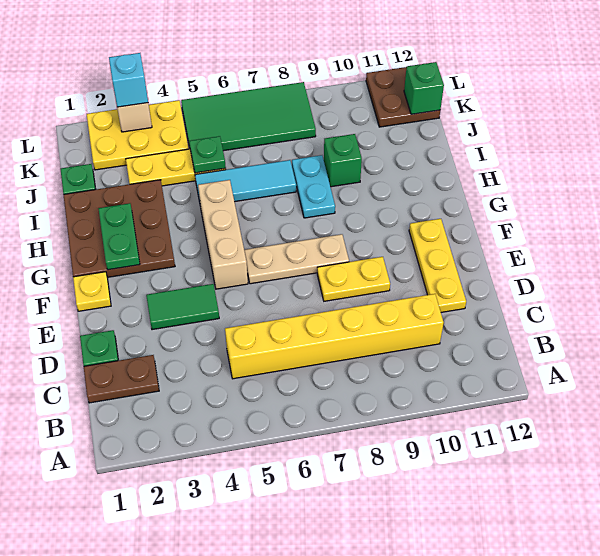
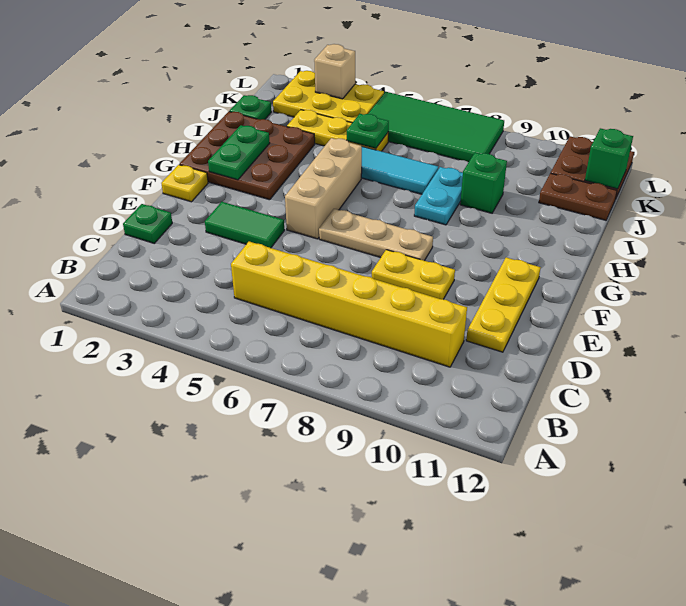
brown plate C1:C2 level 1 -> brown plate J11:J12 level 1
cyan brick L3 level 3 -> none

